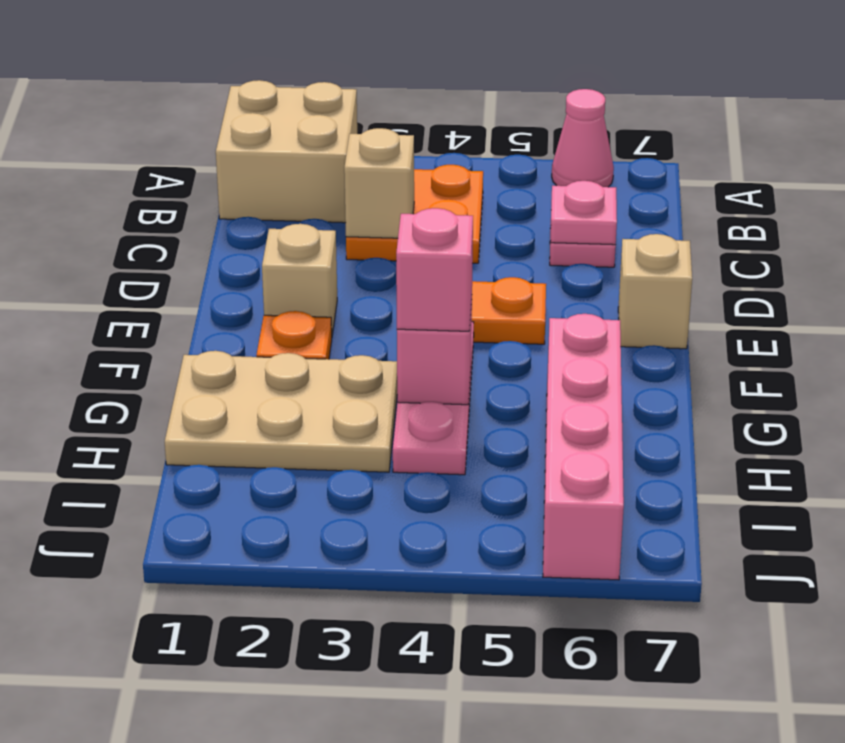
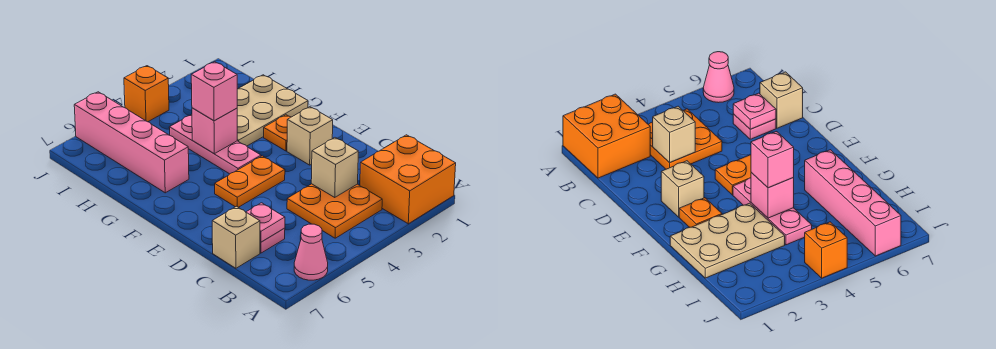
tan brick A1:B2 level 1 -> orange brick A1:B2 level 1
tan brick E7 level 1 -> tan brick C7 level 1
none -> orange brick J4 level 1

